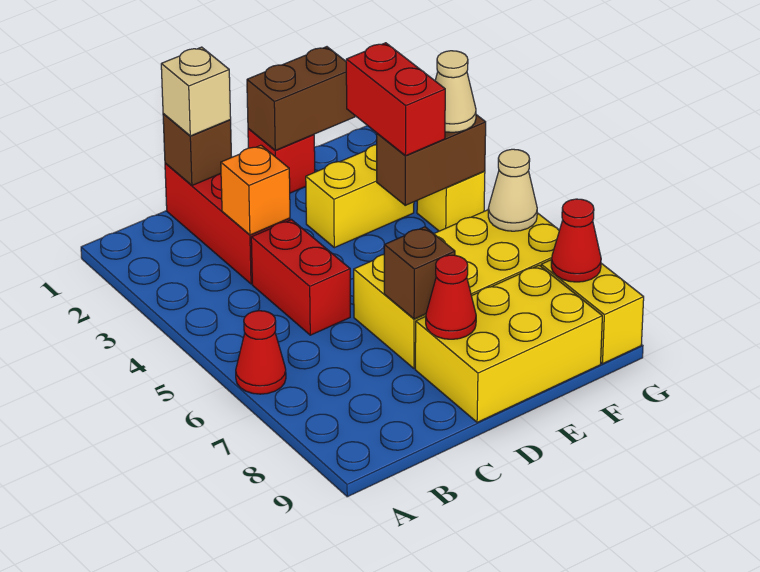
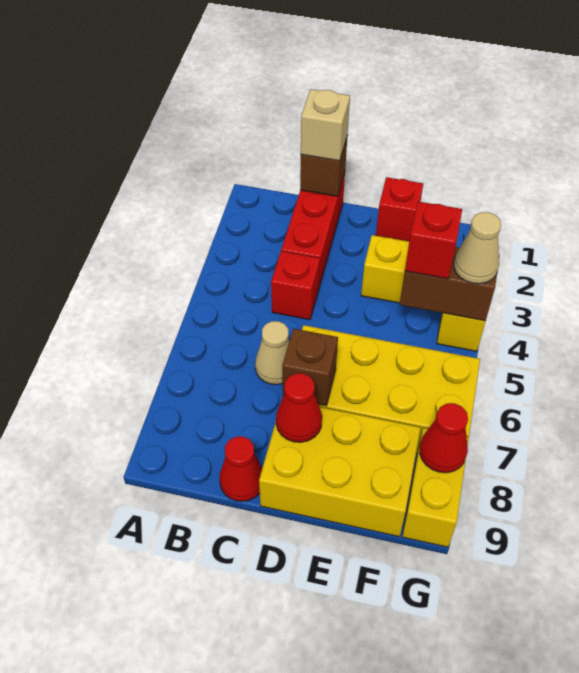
red cone A6 level 1 -> red cone C9 level 1
orange brick C3 level 2 -> none
red brick C4:C5 level 1 -> red brick C4 level 1
brown brick E1:F1 level 2 -> none
red brick F3:F4 level 3 -> red brick F4 level 3
tan cone G6 level 2 -> tan cone C6 level 1

